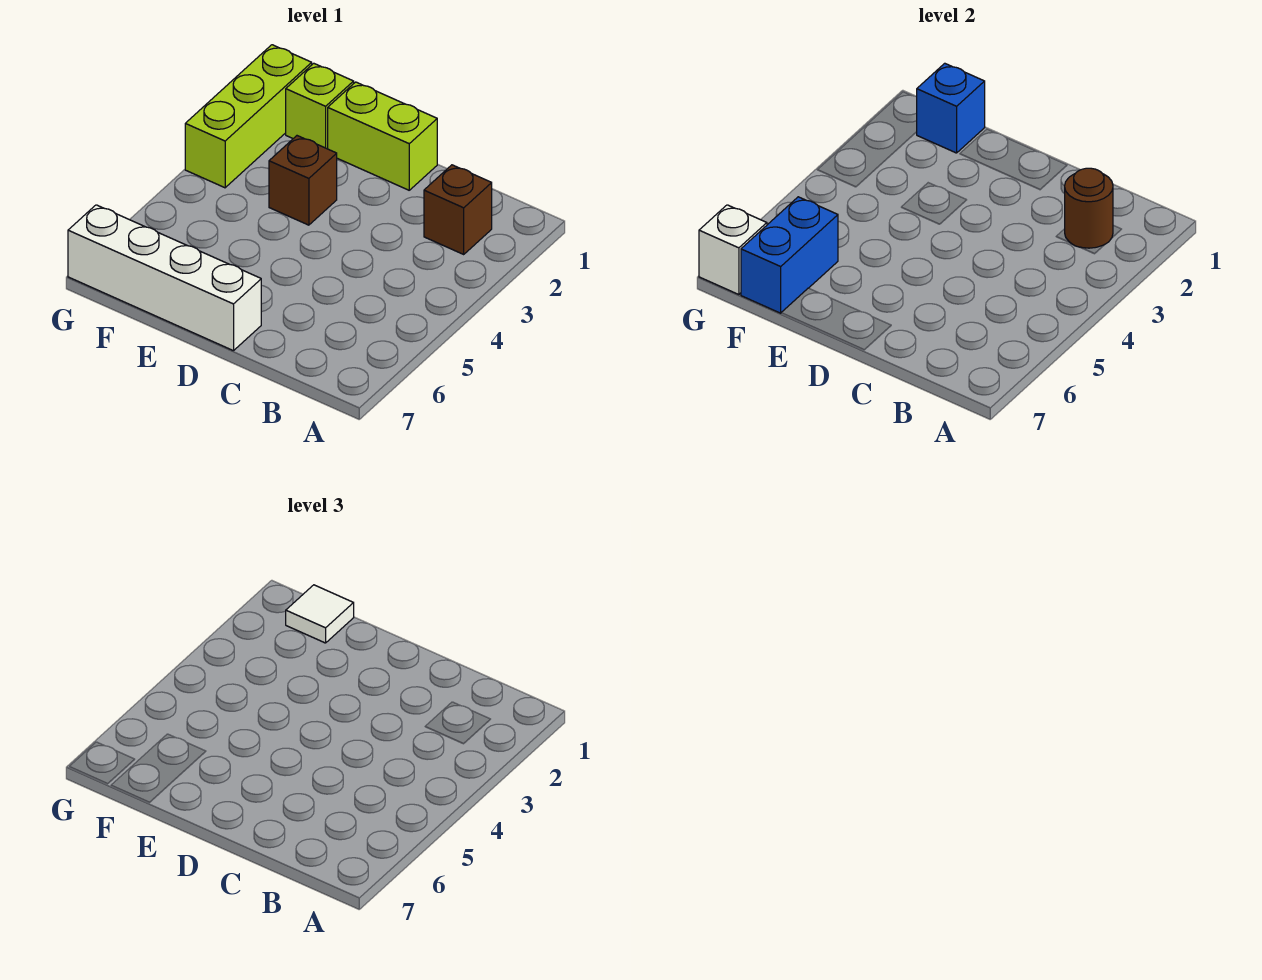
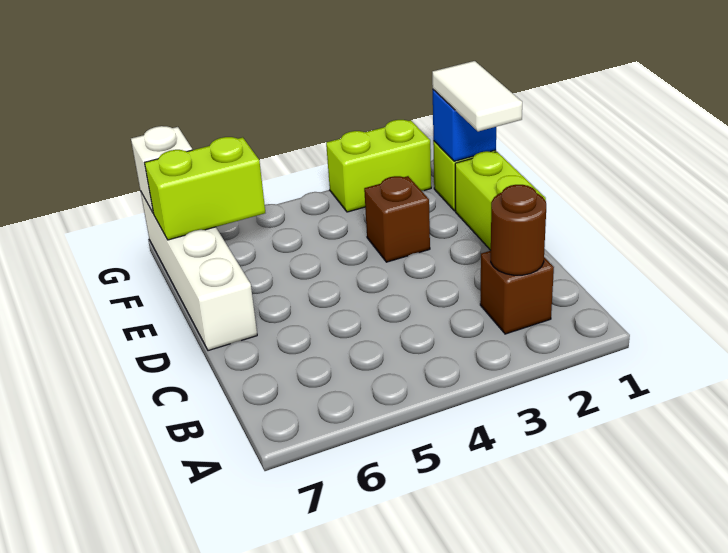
white tile F1 level 3 -> white tile E1:F1 level 3
blue brick F6:F7 level 2 -> lime brick F6:F7 level 2
lime brick G1:G3 level 1 -> lime brick G2:G3 level 1

